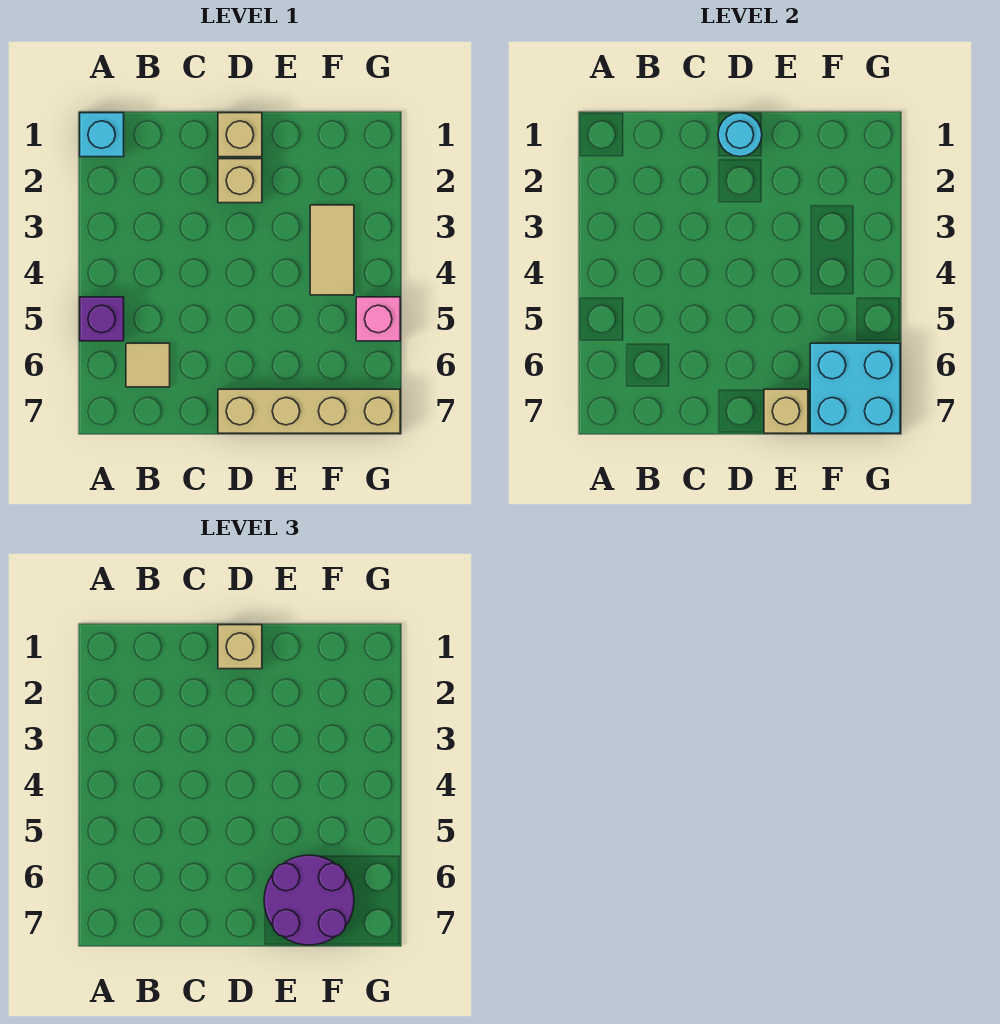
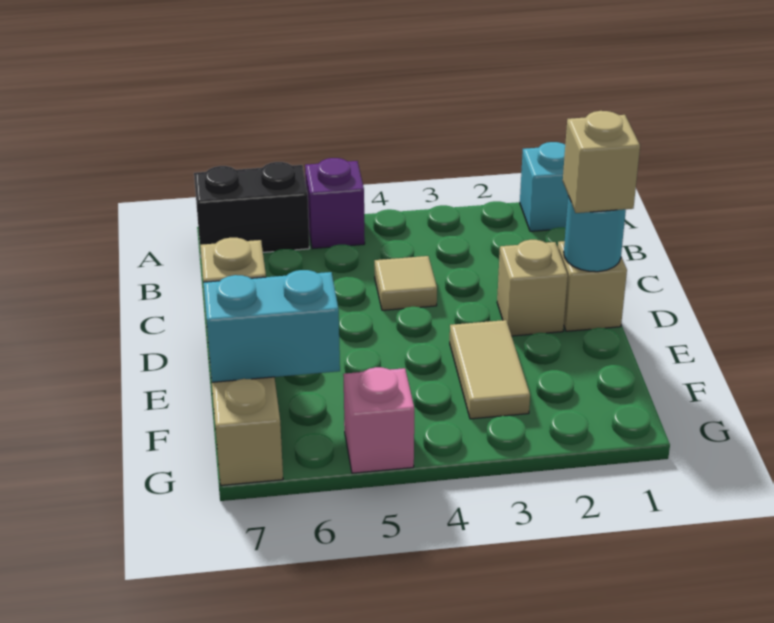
none -> black brick A6:A7 level 1
tan tile B6 level 1 -> tan tile C4 level 1
purple round brick E6:F7 level 3 -> none
tan tile F3:F4 level 1 -> tan tile E3:F3 level 1
cyan brick F6:G7 level 2 -> cyan brick F6:F7 level 2

